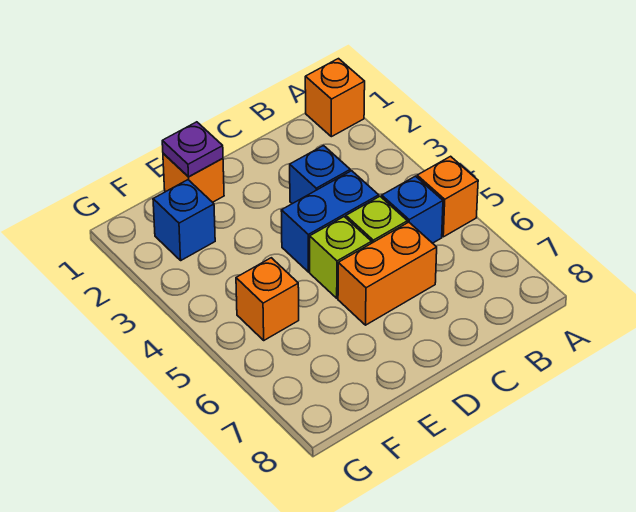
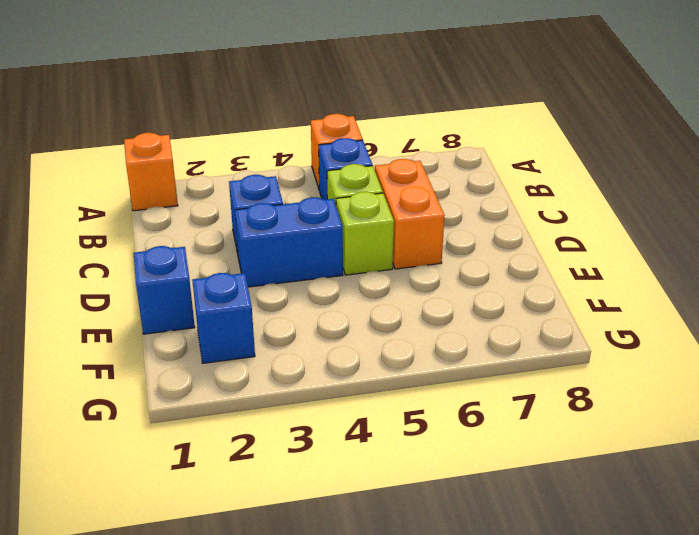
blue brick C4:D4 level 1 -> blue brick D3:D4 level 1
orange brick E1 level 1 -> blue brick E1 level 1
purple plate E1 level 2 -> none
orange brick F5 level 1 -> none

